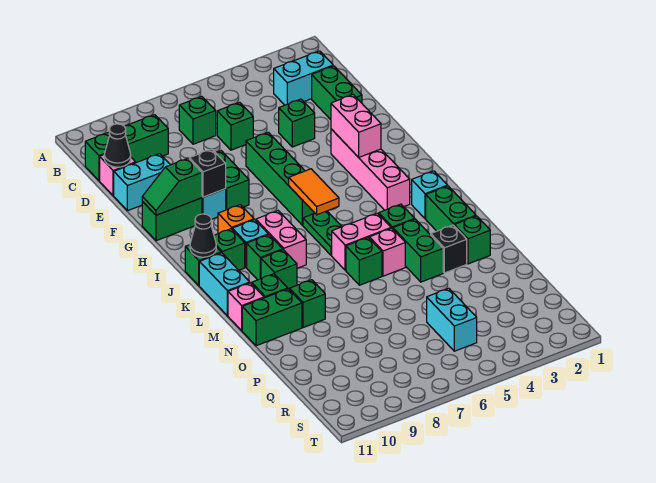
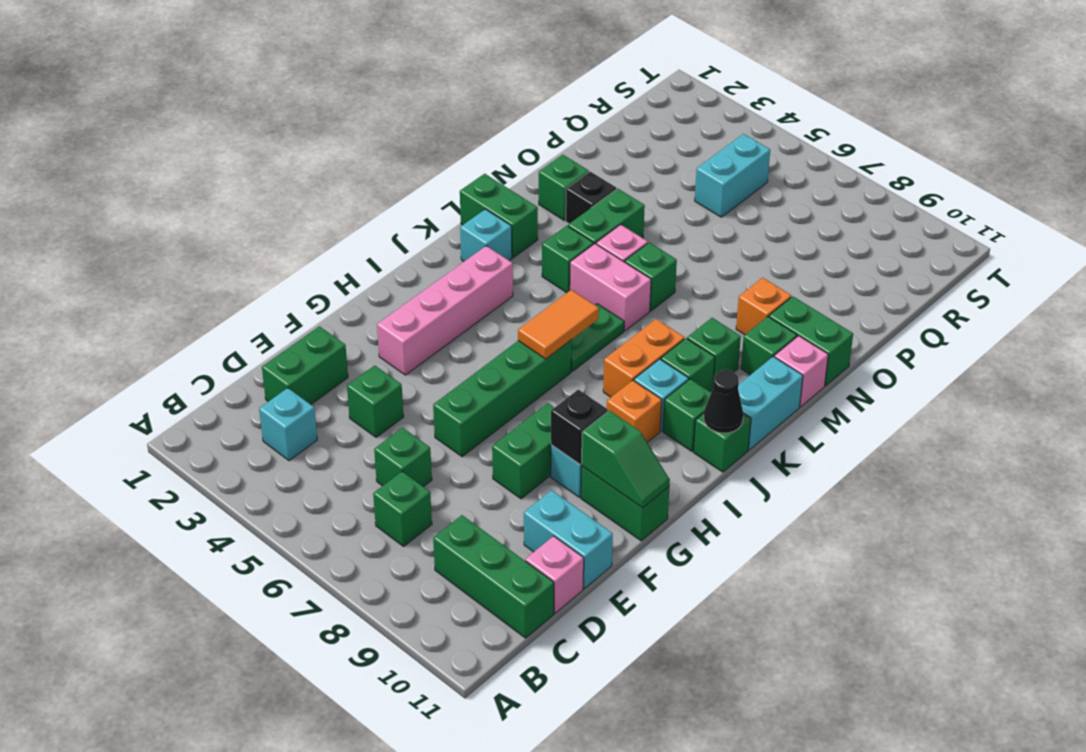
cyan brick C2:C3 level 1 -> cyan brick C3 level 1
black cone D11 level 2 -> none
pink brick G3:H3 level 2 -> none
pink brick J8:K8 level 1 -> orange brick J8:K8 level 1
green brick L2:M2 level 1 -> green brick L1:L2 level 1
green brick N9 level 1 -> orange brick N9 level 1

